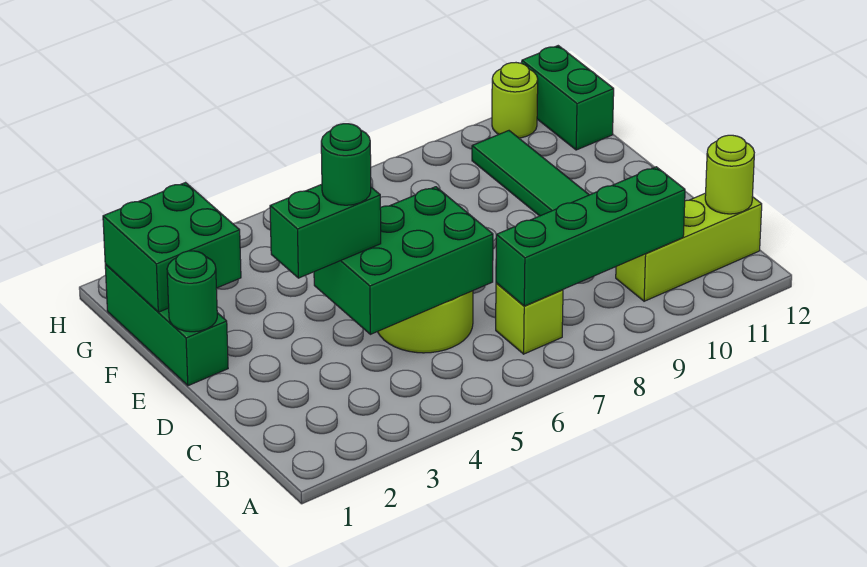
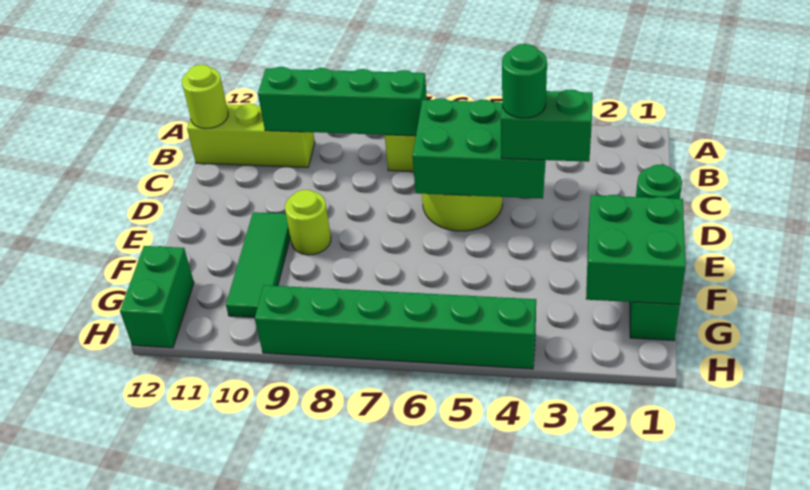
none -> green brick H4:H9 level 1
lime round brick H11 level 1 -> lime round brick E9 level 1

